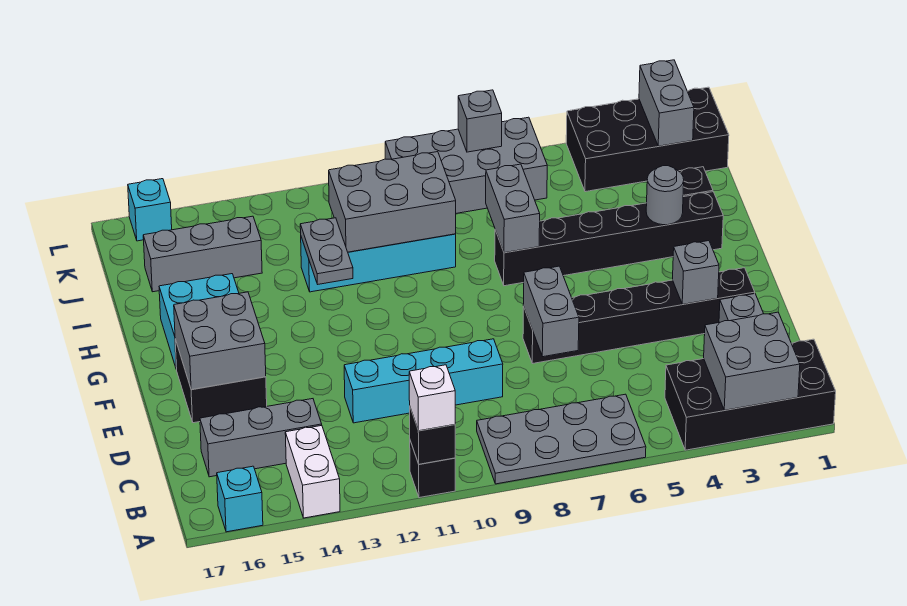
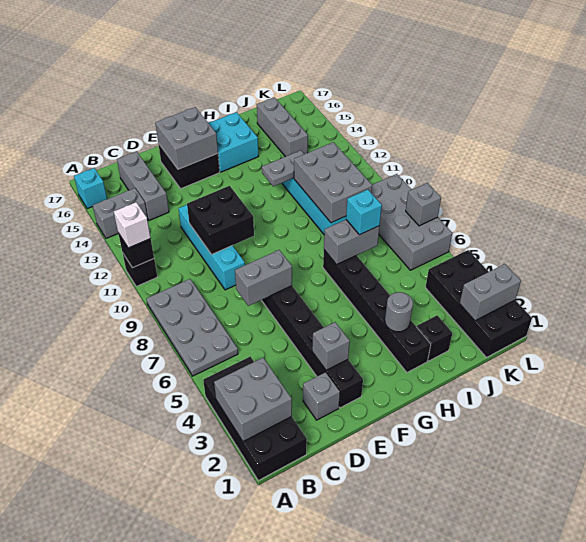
white brick A14:B14 level 1 -> grey brick A14:B14 level 1
none -> black brick D10:E11 level 2
cyan brick L16 level 1 -> cyan brick I7 level 3

